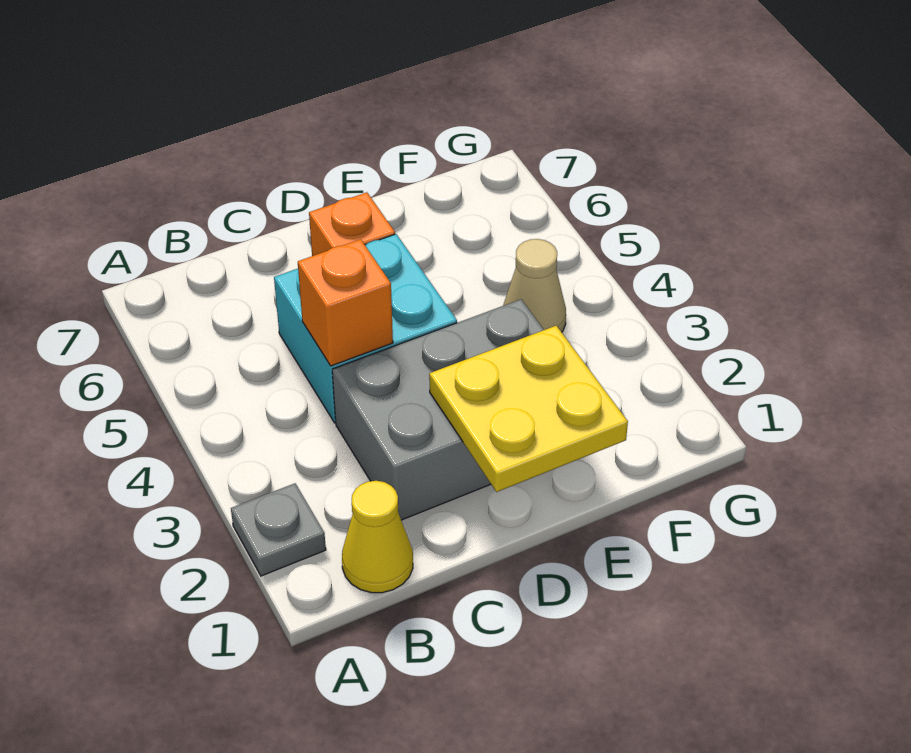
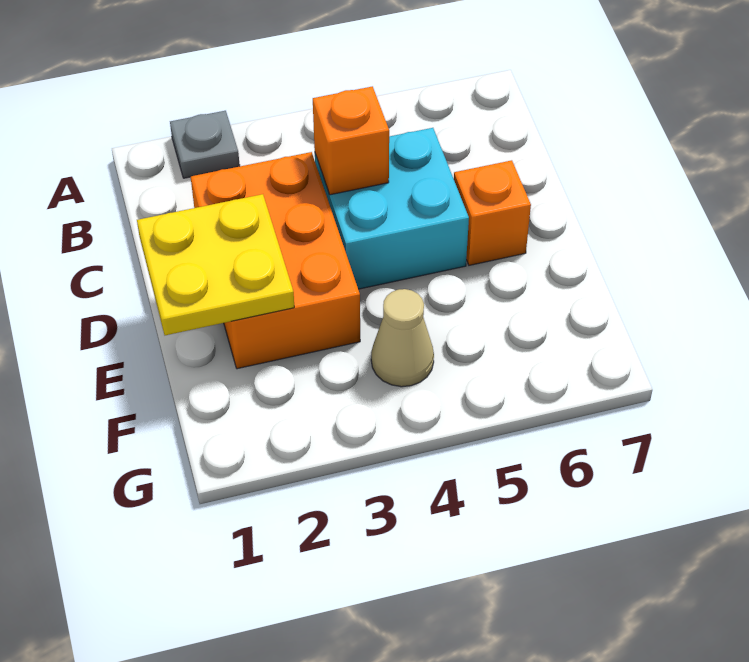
yellow cone B1 level 1 -> none
grey brick C2:E3 level 1 -> orange brick C2:E3 level 1

